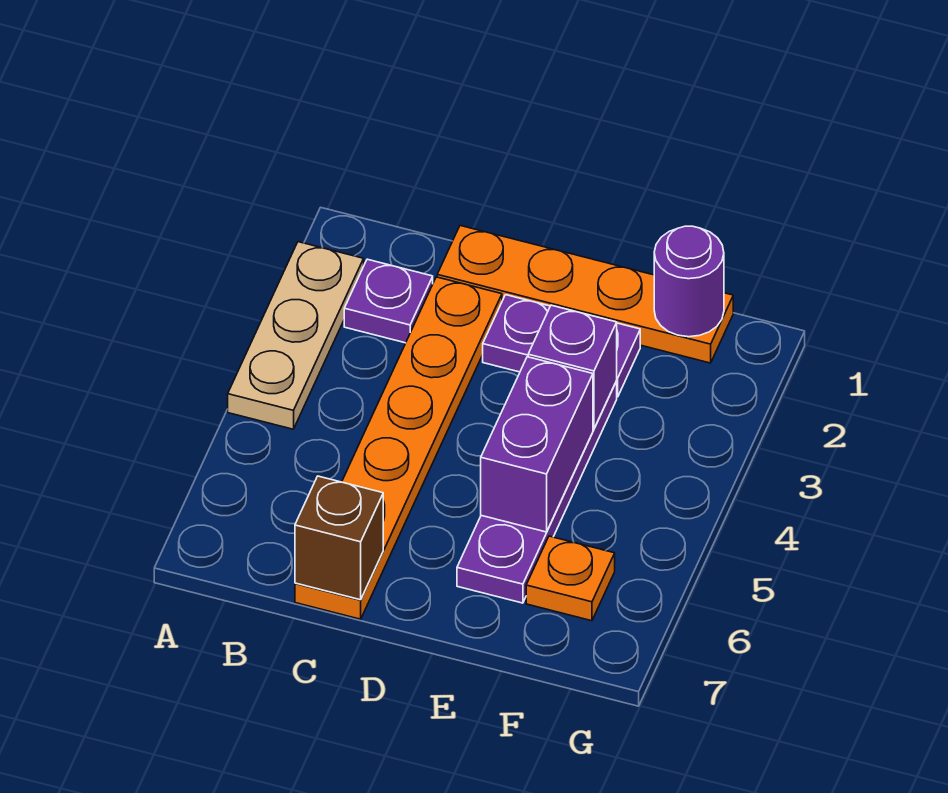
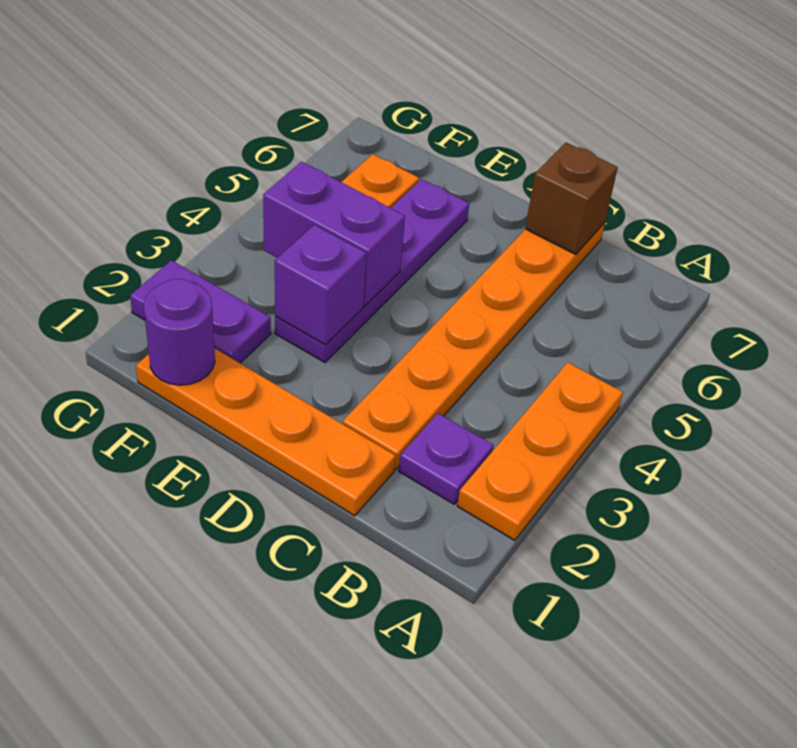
tan plate A2:A4 level 1 -> orange plate A2:A4 level 1
purple plate D2:E2 level 1 -> purple plate F2:G2 level 1
purple brick E4:E5 level 2 -> purple brick E4:F4 level 2

